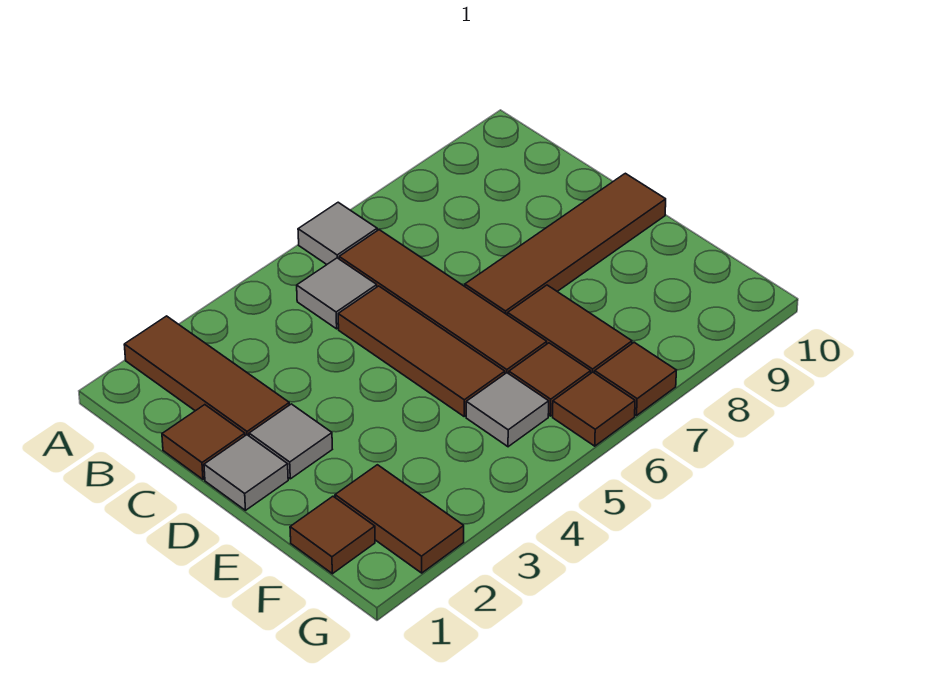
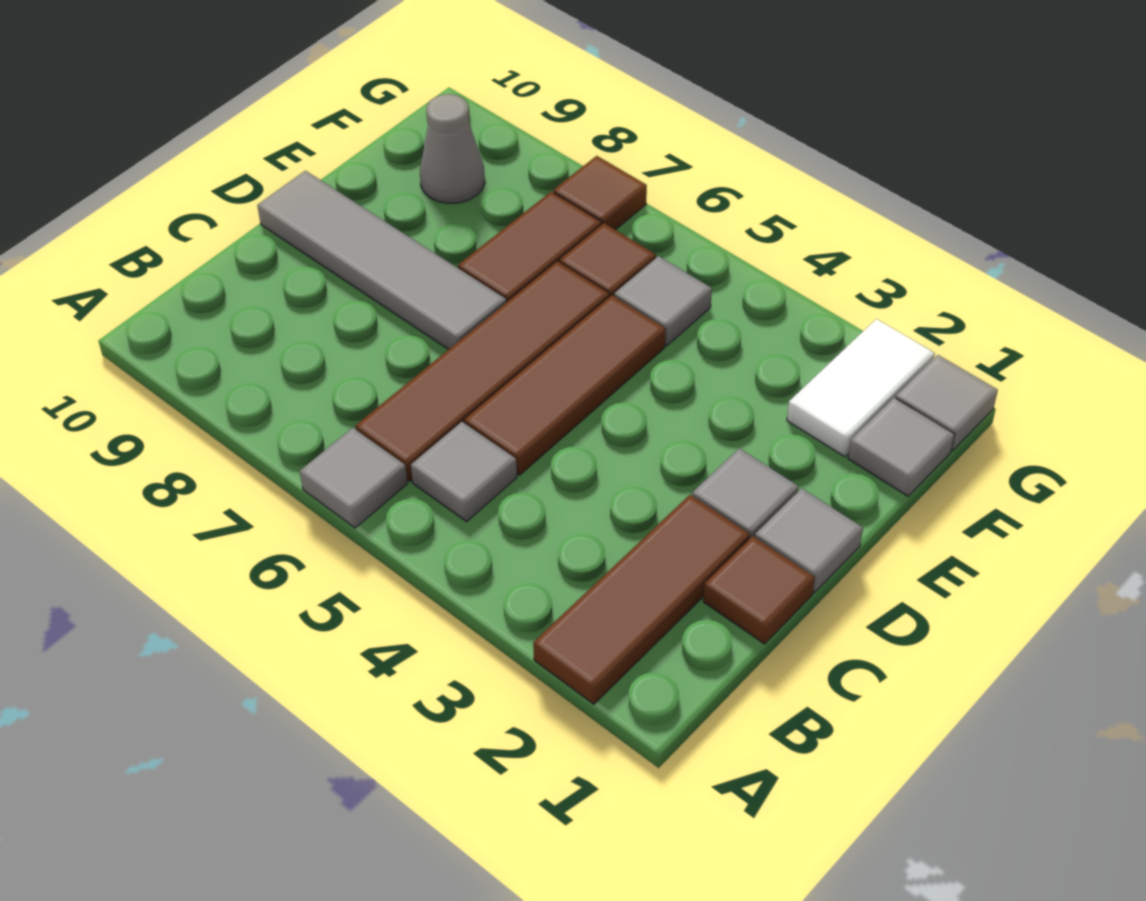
brown tile D7:D10 level 1 -> grey tile D7:D10 level 1
brown tile F1 level 1 -> grey tile F1 level 1
brown tile F2:G2 level 1 -> white tile F2:G2 level 1
none -> grey cone F9 level 1
none -> grey tile G1 level 1
brown tile G6 level 1 -> none

